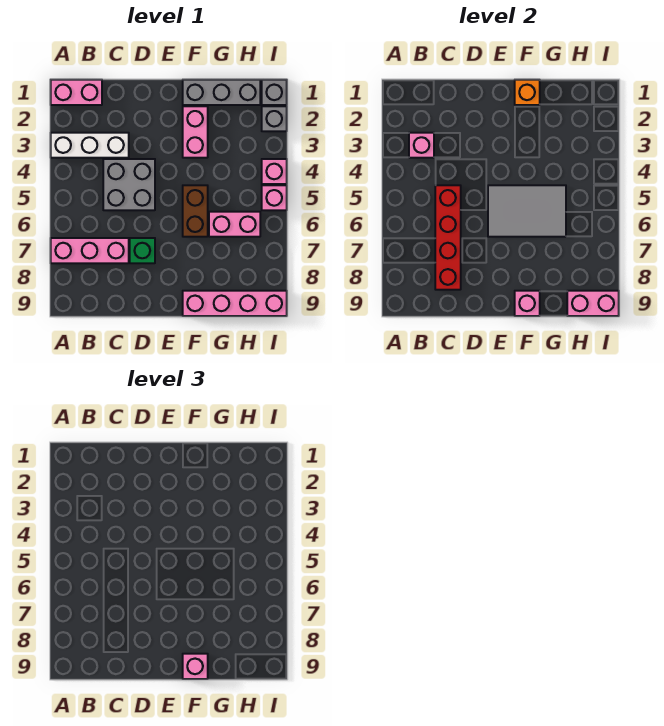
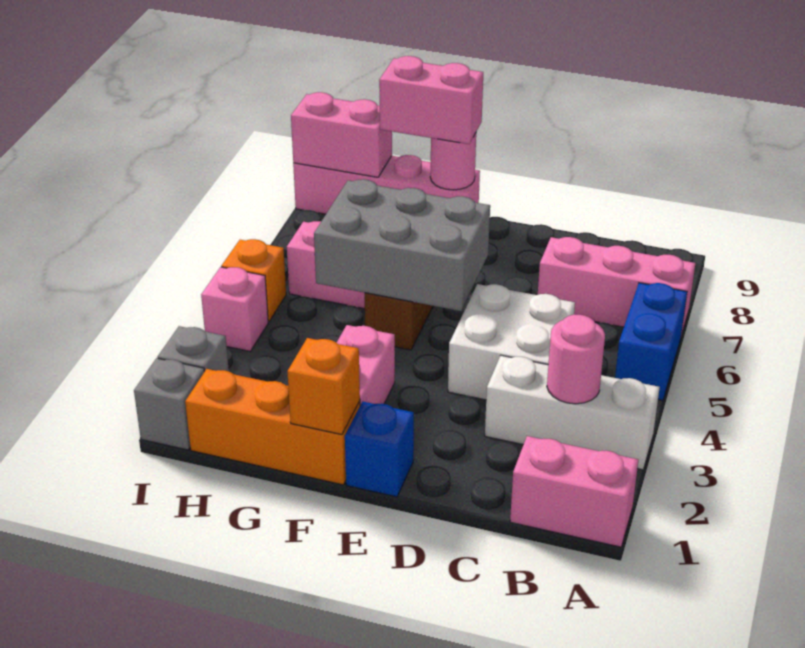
none -> blue brick A5:A6 level 1
pink brick B3 level 2 -> pink round brick B3 level 2
grey brick C4:D5 level 1 -> white brick C4:D5 level 1
red brick C5:C8 level 2 -> none
green brick D7 level 1 -> none
none -> blue brick E1 level 1
grey tile E5:G6 level 2 -> grey brick E5:G6 level 2
grey brick F1:H1 level 1 -> orange brick F1:H1 level 1
pink brick F9 level 2 -> pink round brick F9 level 2
pink brick F9 level 3 -> pink brick F9:G9 level 3
pink brick I5 level 1 -> orange brick I5 level 1

